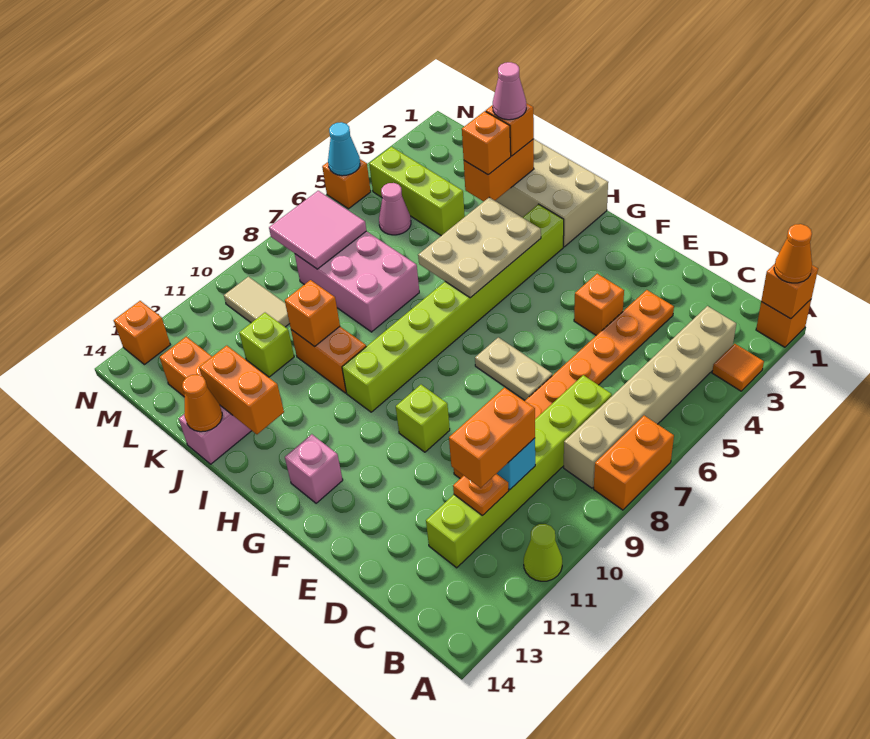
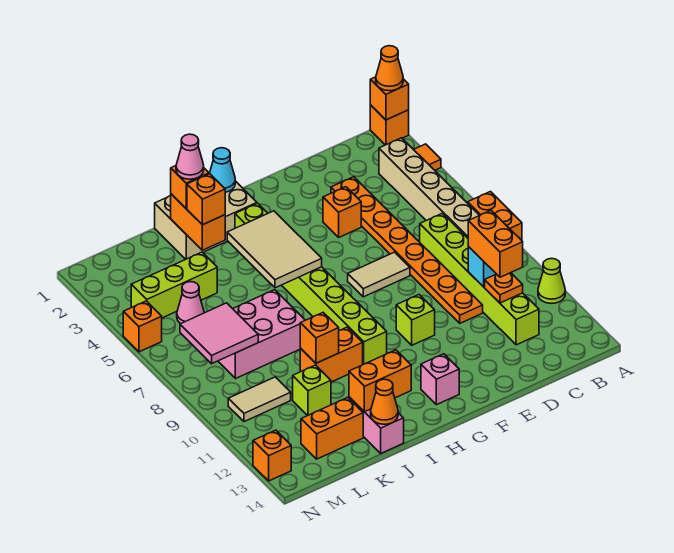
tan plate E7:F7 level 1 -> tan tile E7:F7 level 1
tan plate H4:I6 level 2 -> tan tile H4:I6 level 2
cyan cone N5 level 2 -> cyan cone H1 level 2

